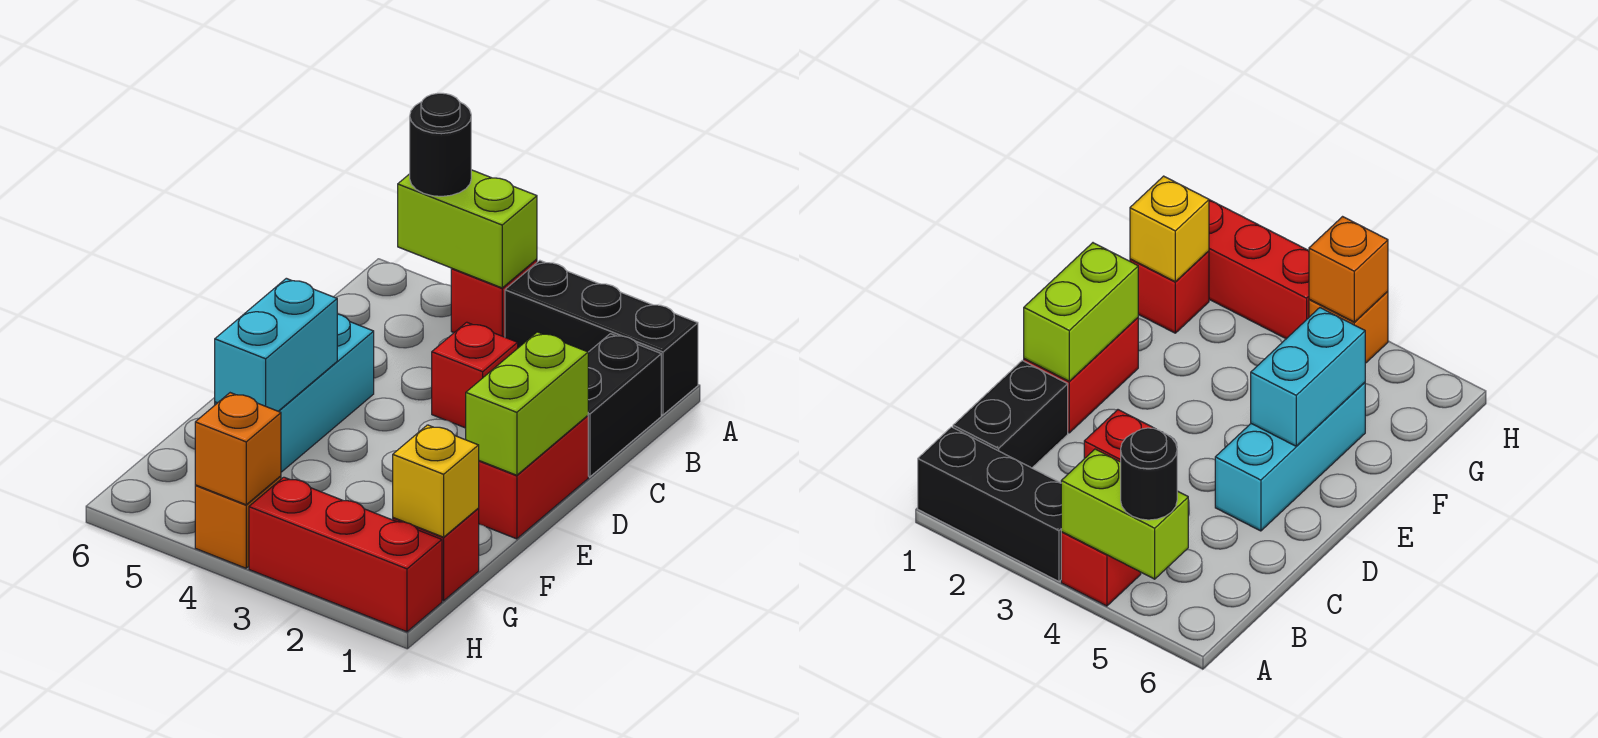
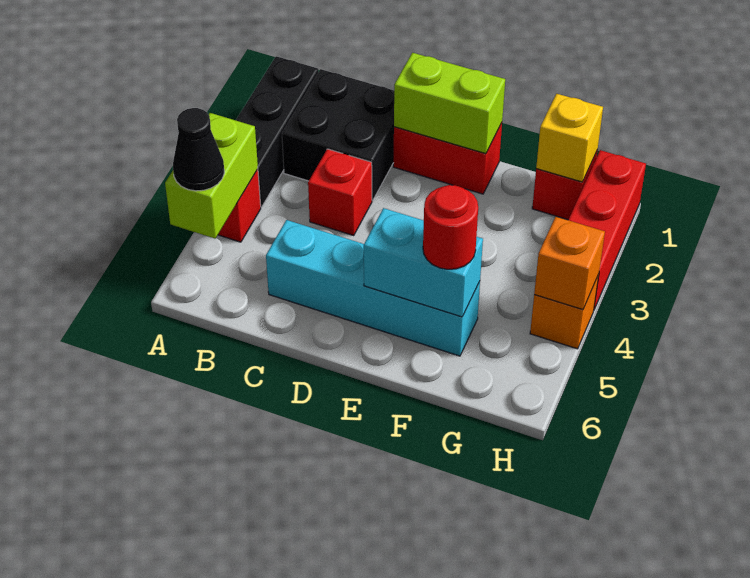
black round brick A5 level 3 -> black cone A5 level 3
black brick B1:C1 level 1 -> black brick B1:C2 level 1
cyan brick D5:F5 level 1 -> cyan brick C5:F5 level 1
none -> red round brick F5 level 3

